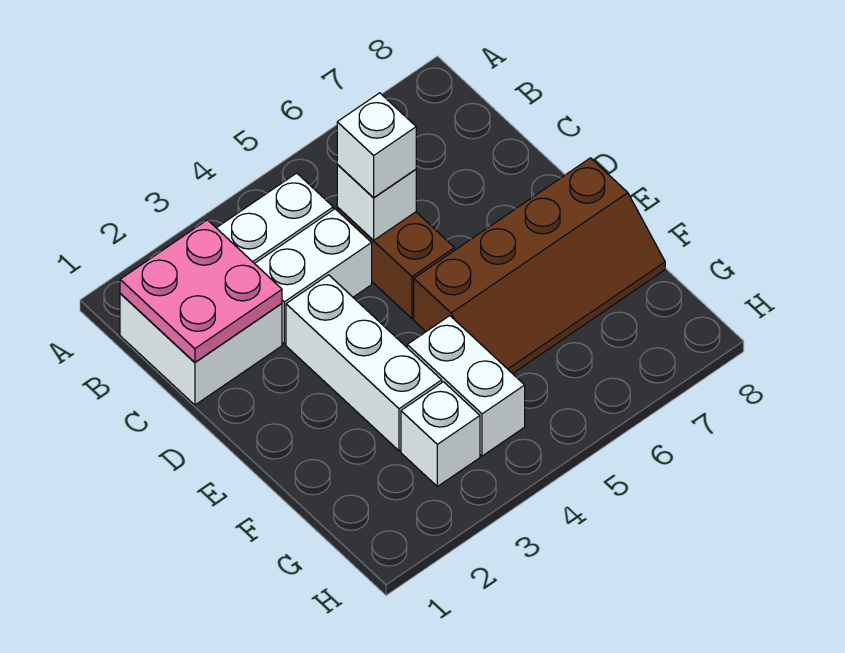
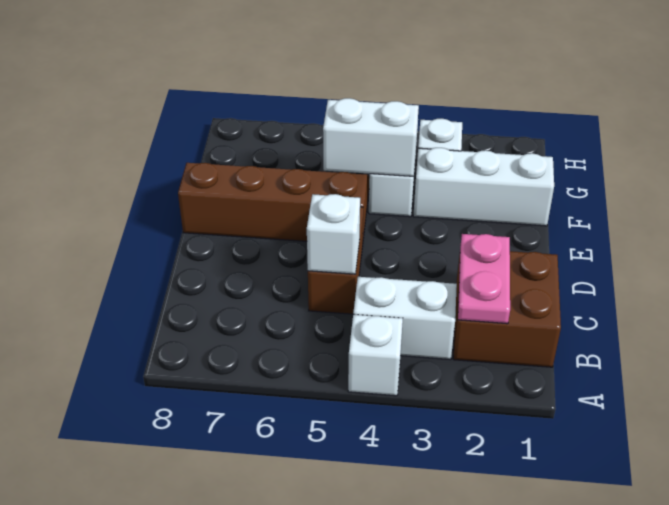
white brick B1:C2 level 1 -> brown brick B1:C2 level 1
pink plate B1:C2 level 2 -> pink plate B2:C2 level 2
white brick C3:C4 level 1 -> white brick F4:F5 level 2
white brick C5 level 3 -> white brick A4 level 1
white brick D3:F3 level 1 -> white brick F1:F3 level 1

